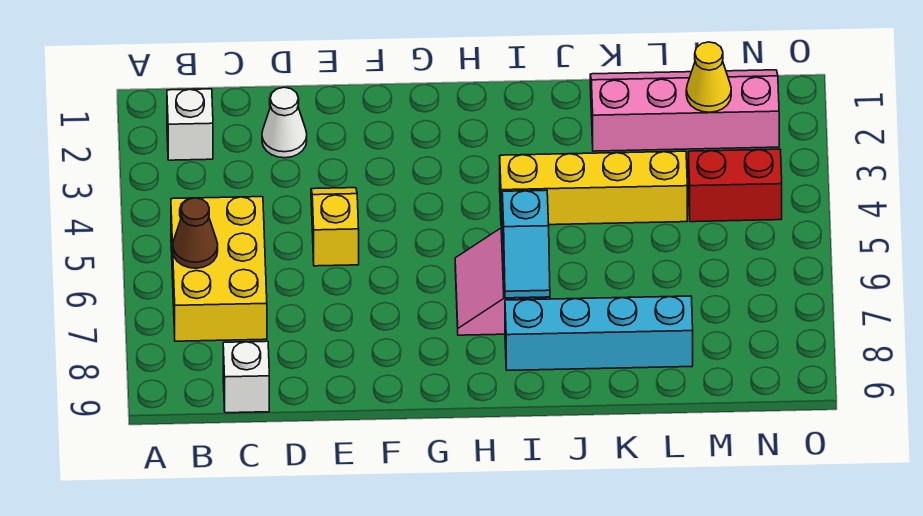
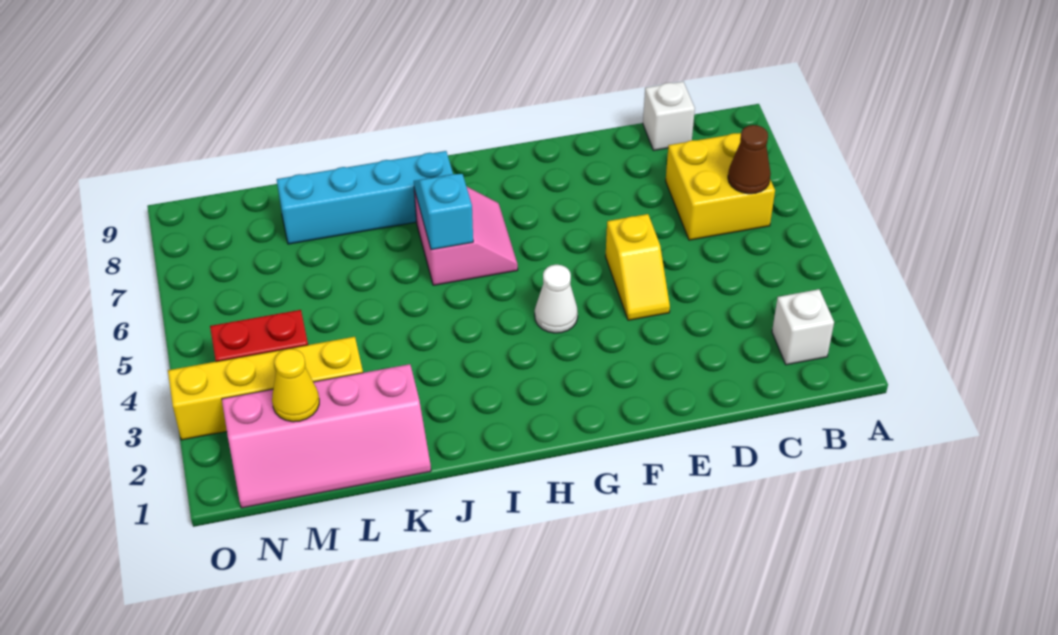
yellow brick B5:C7 level 1 -> yellow brick B6:C7 level 1
white cone D2 level 1 -> white cone G4 level 1
yellow brick I4:L4 level 1 -> yellow brick L3:O3 level 1

